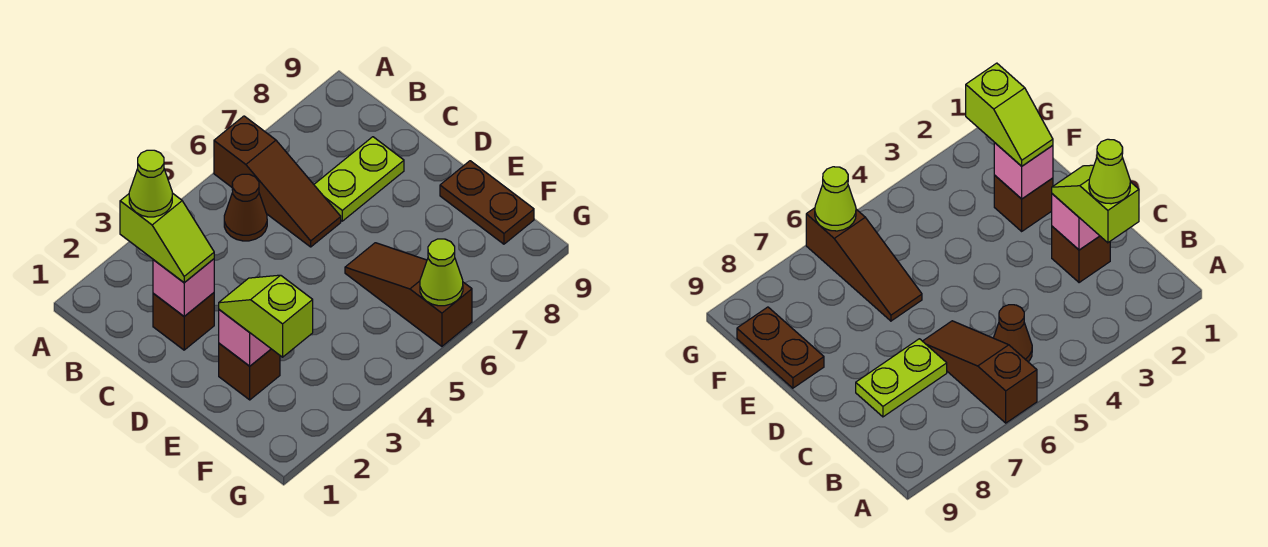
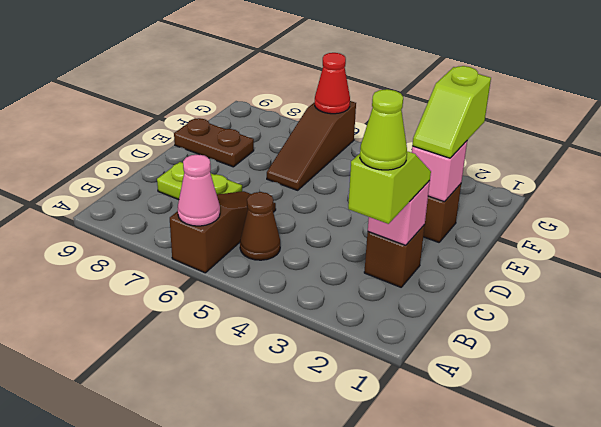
none -> pink cone A6 level 2
brown plate E9:F9 level 1 -> brown plate E8:E9 level 1
lime cone G6 level 2 -> red cone G6 level 2

